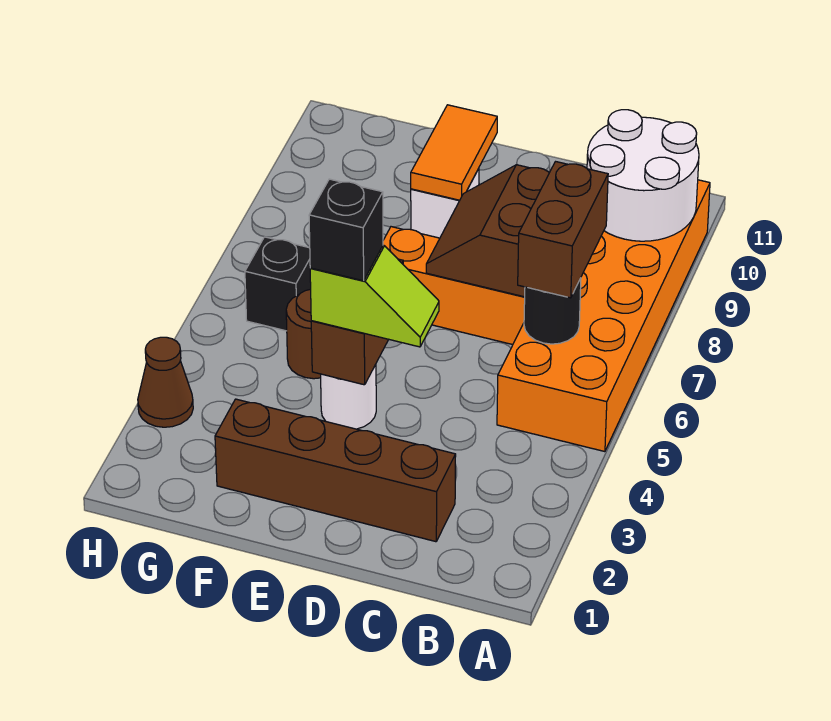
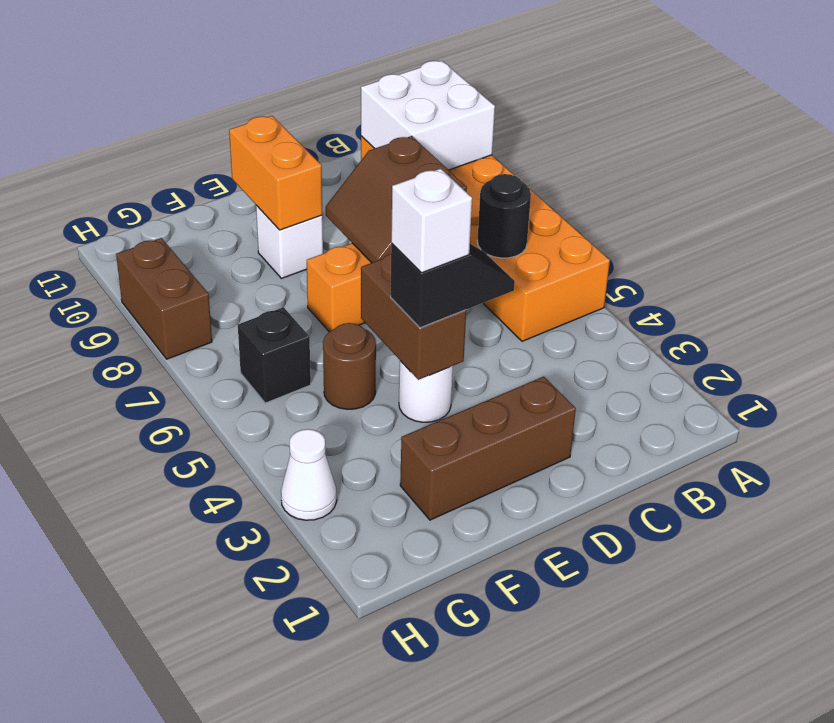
white round brick A9:B10 level 2 -> white brick A9:B10 level 2
brown brick B6:B7 level 3 -> brown brick H8:H9 level 1
brown brick C2:F2 level 1 -> brown brick D2:F2 level 1
lime slope D4:E4 level 3 top E -> black slope D4:E4 level 3 top E
black brick E4 level 4 -> white brick E4 level 4
orange tile E9:E10 level 2 -> orange brick E9:E10 level 2
brown cone H3 level 1 -> white cone H3 level 1

